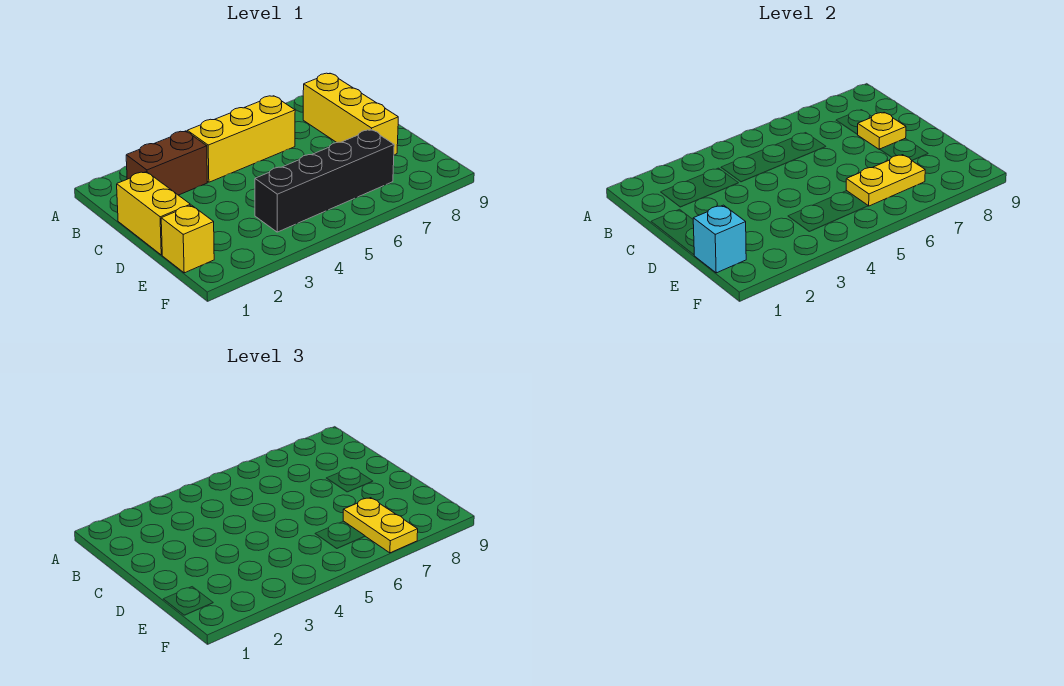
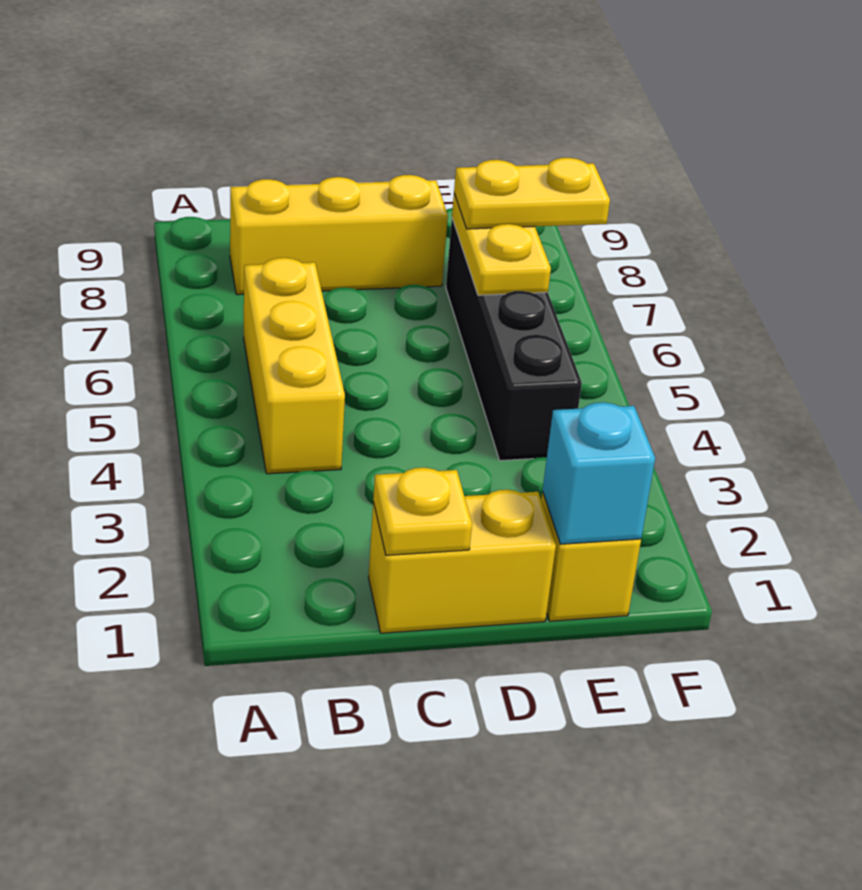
brown brick B2:B3 level 1 -> none
yellow plate C8 level 2 -> yellow plate C1 level 2

